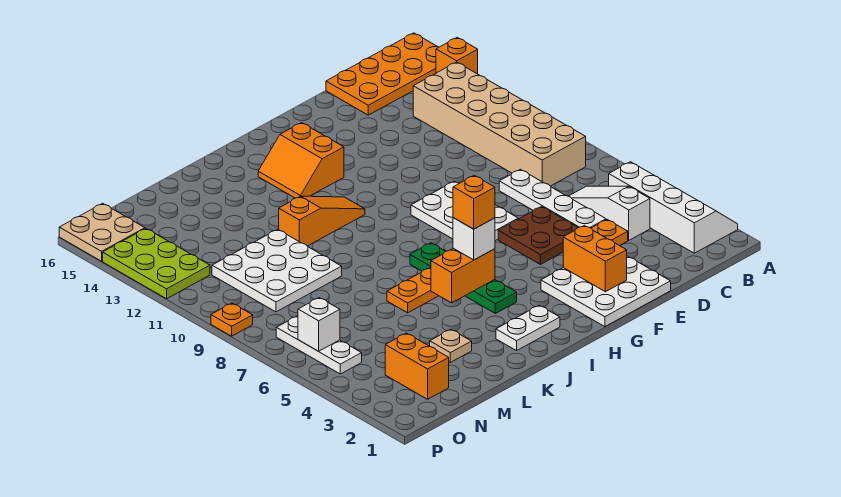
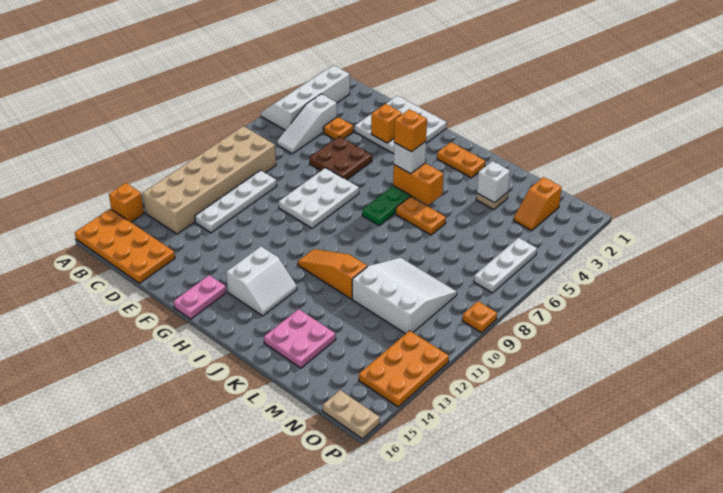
white plate D5:D8 level 1 -> white plate D9:D12 level 1
orange brick F2:F3 level 2 -> orange brick F3 level 2
none -> pink plate G15:G16 level 1
orange slope H13:I14 level 1 top H -> white slope H13:I14 level 1 top H
white plate I2:J2 level 1 -> orange plate I2:J2 level 1
none -> pink plate K14:L15 level 1
white plate L9:N11 level 1 -> white slope L9:N11 level 1 top 11
orange brick N2:N3 level 1 -> orange slope N2:N3 level 1 top 2
white brick O6 level 2 -> white brick L3 level 2
lime plate O12:P14 level 1 -> orange plate O12:P14 level 1
tan plate O15:P16 level 1 -> tan plate O16:P16 level 1

